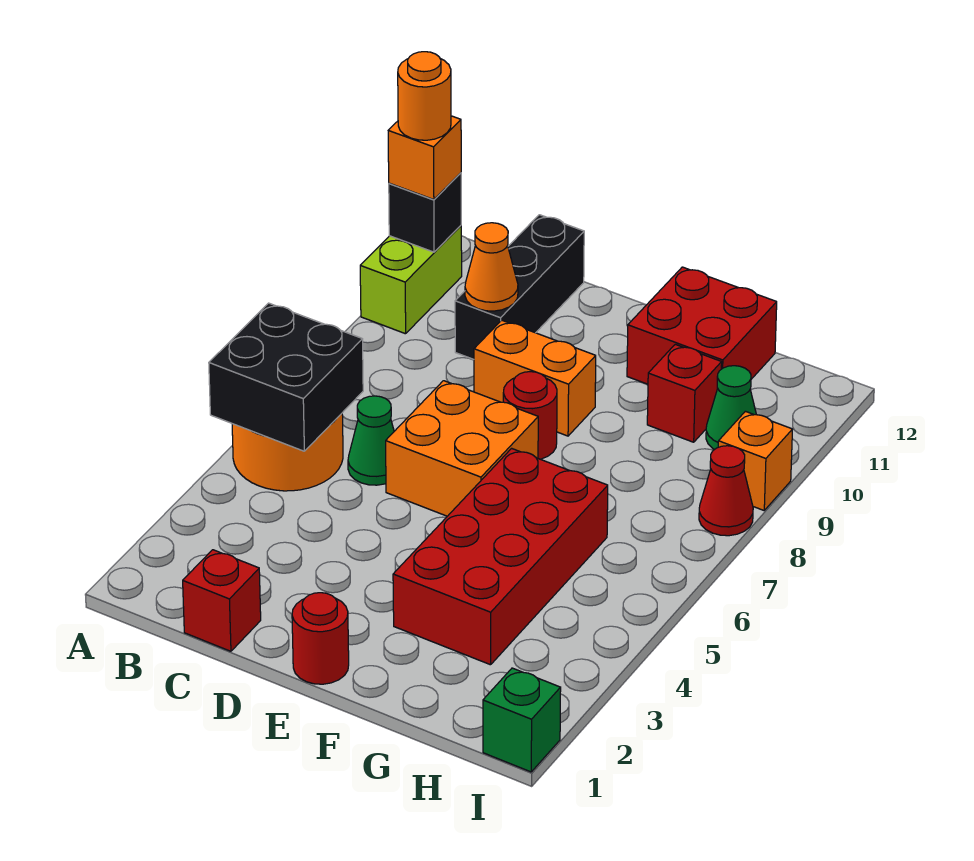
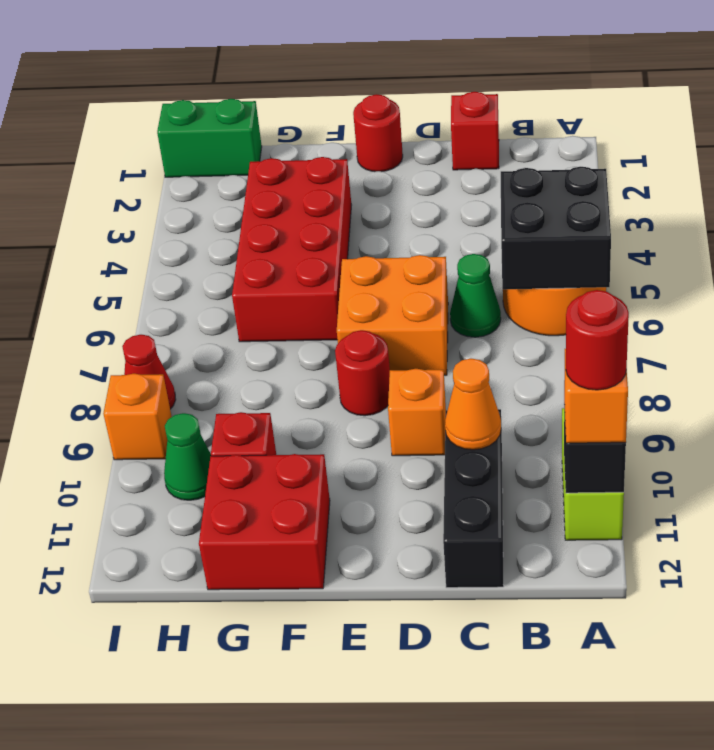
orange round brick A11 level 4 -> red round brick A11 level 4
orange brick D9:E9 level 1 -> orange brick D9 level 1
green brick I1 level 1 -> green brick H1:I1 level 1

